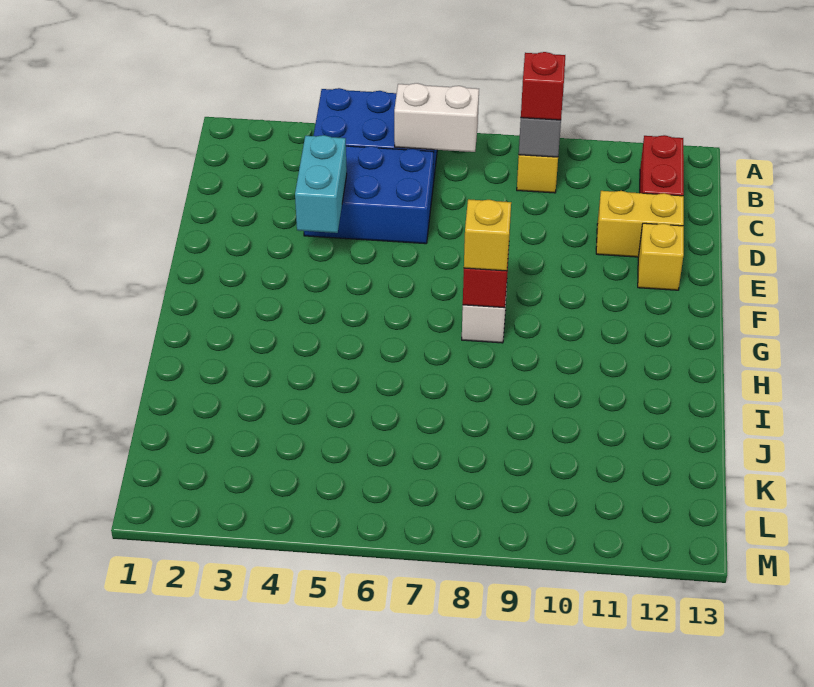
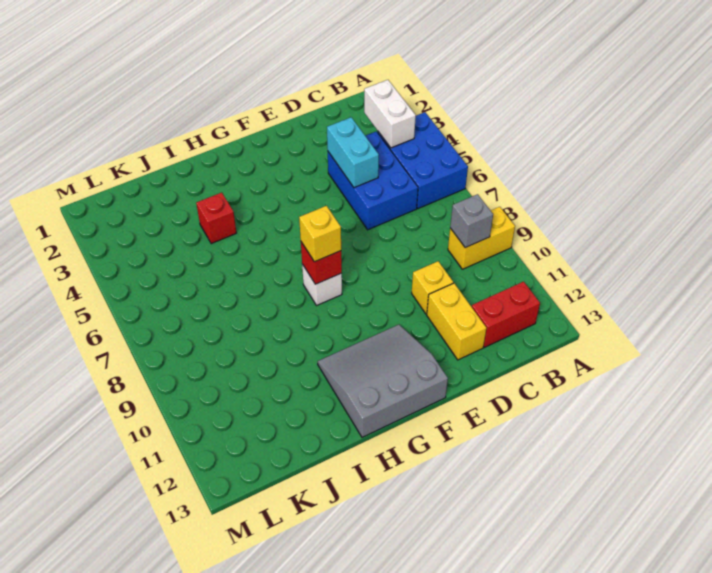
white brick B6:B7 level 2 -> white brick B3:B4 level 2
red brick B9 level 3 -> red brick I4 level 1
cyan brick D4:E4 level 2 -> cyan brick D4:D5 level 2
yellow brick E12 level 1 -> yellow brick D10 level 1
none -> grey slope F11:H13 level 1 top 13

